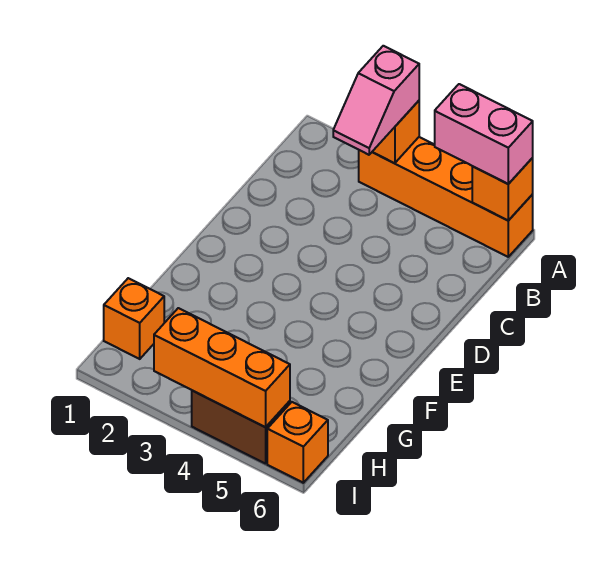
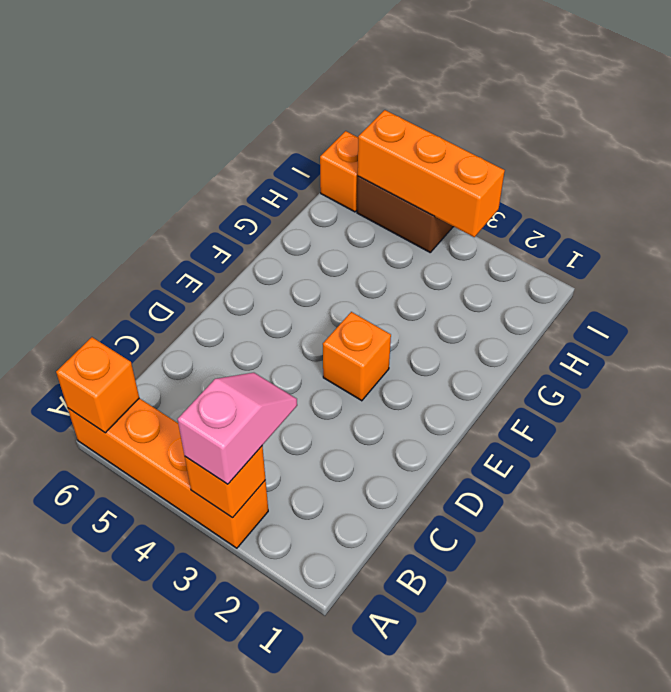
pink brick A5:A6 level 3 -> none
orange brick H1 level 1 -> orange brick E3 level 1

